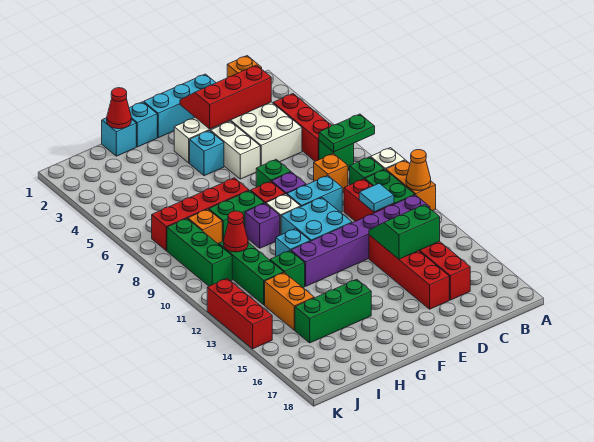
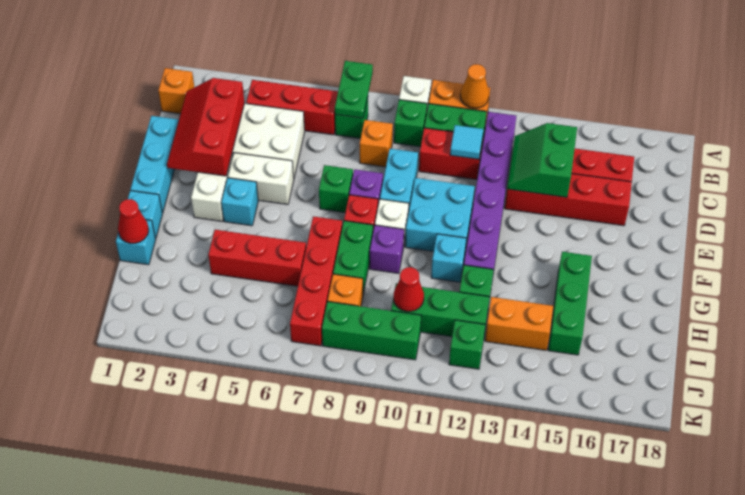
none -> green brick J12 level 1
red brick K12:K14 level 1 -> red brick H4:H6 level 1

